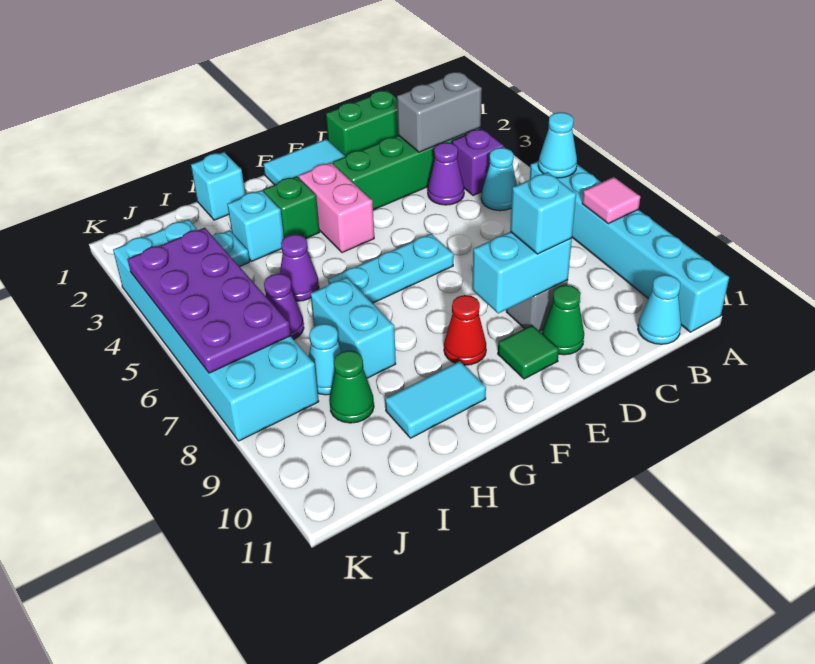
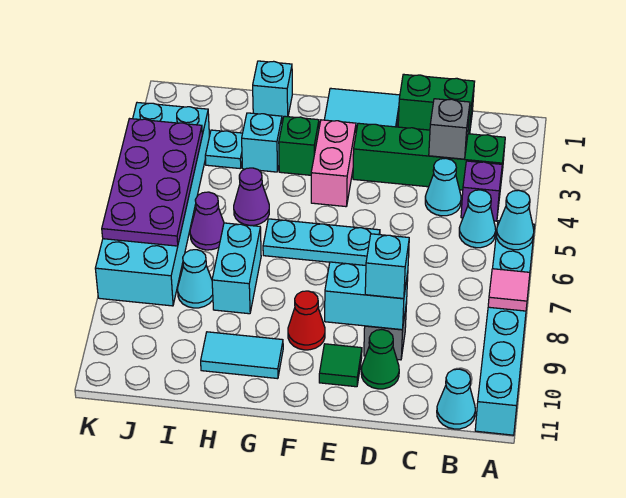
grey brick B3:C3 level 2 -> grey brick C3 level 2
purple cone C4 level 1 -> cyan cone C4 level 1
green cone I9 level 1 -> none

